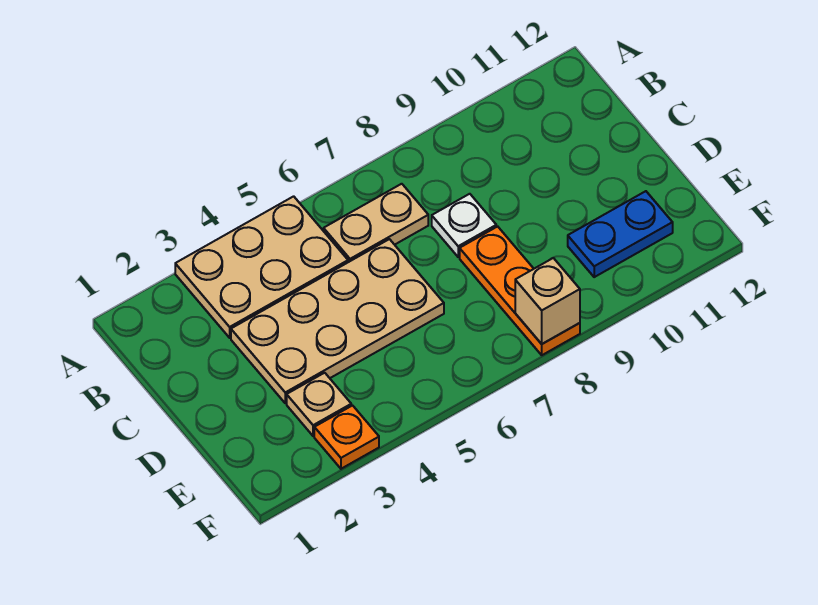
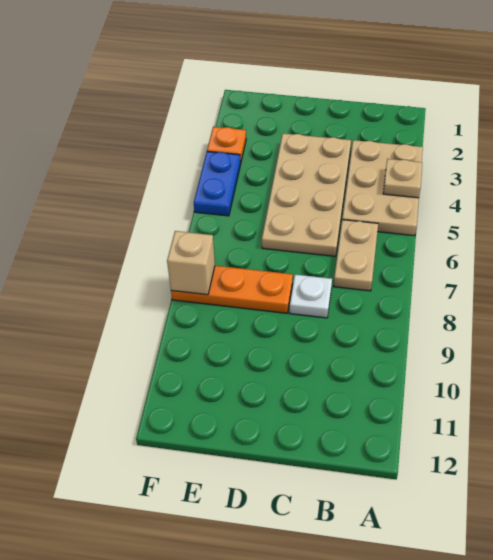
tan plate E3 level 1 -> tan plate A4 level 2
blue plate E10:E11 level 1 -> blue plate F4:F5 level 1

